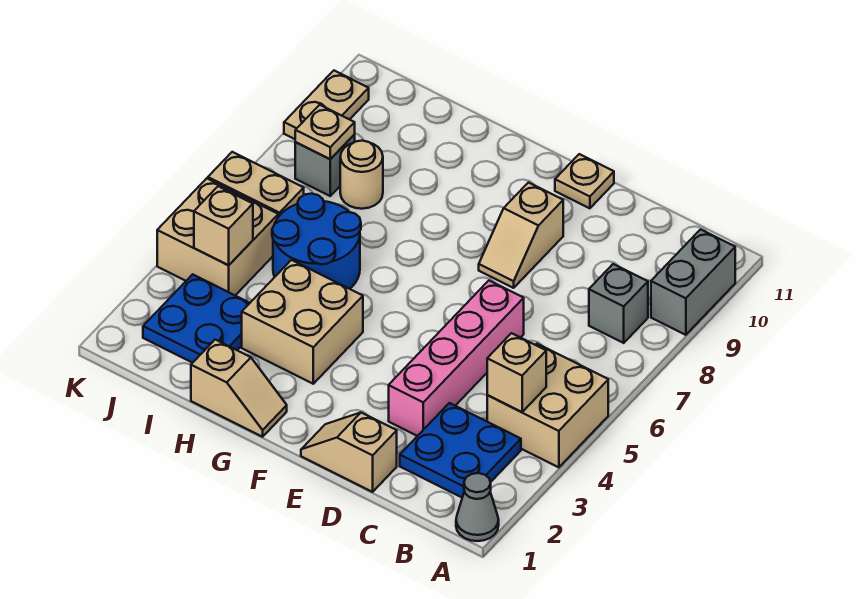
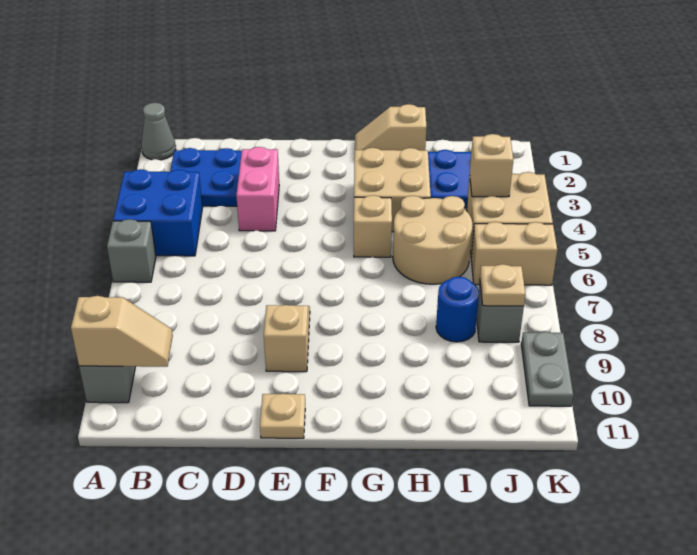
tan brick A4:B5 level 1 -> blue brick A4:B5 level 1
tan brick B4 level 2 -> tan brick G5 level 1
grey brick B8 level 1 -> grey brick A6 level 1
tan slope D1:E1 level 1 top D -> tan slope A10:B10 level 2 top A
pink brick D3:D6 level 1 -> pink brick D3:D4 level 1
blue round brick H5:I6 level 1 -> tan round brick H5:I6 level 1
tan round brick I8 level 1 -> blue round brick I8 level 1
tan plate K9:K10 level 1 -> grey plate K9:K10 level 1

